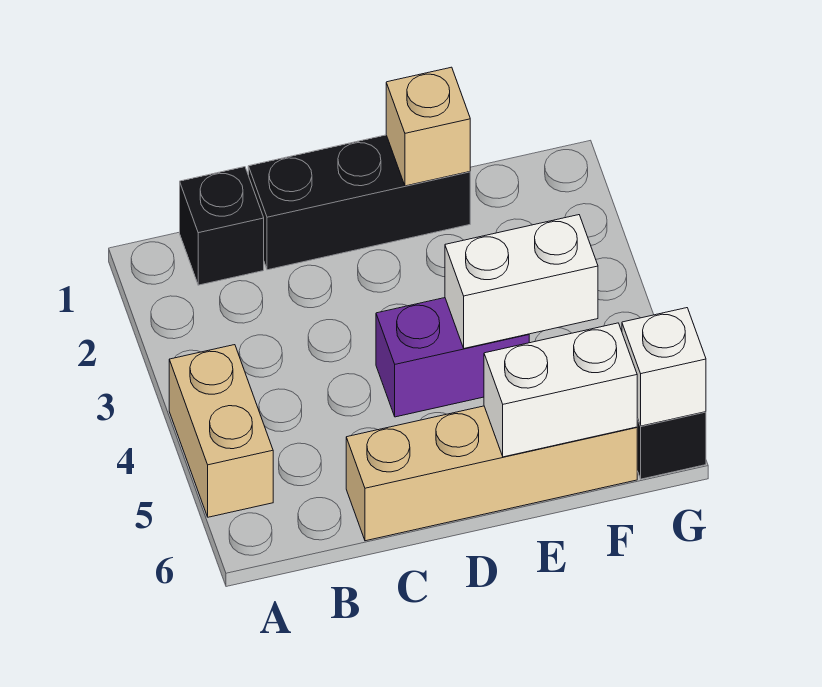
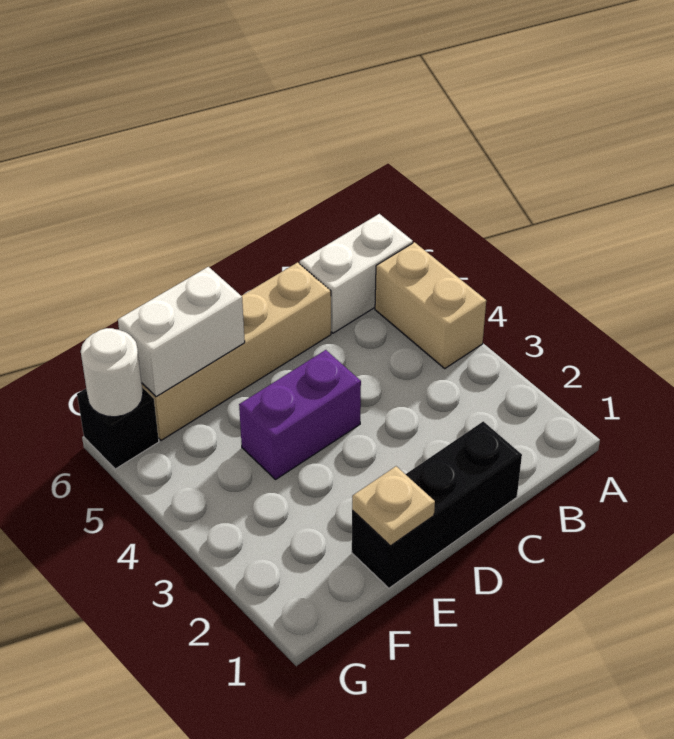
black brick B1 level 1 -> none
tan brick E1 level 2 -> tan plate E1 level 2
white brick E4:F4 level 2 -> white brick A6:B6 level 1
white brick G6 level 2 -> white round brick G6 level 2

